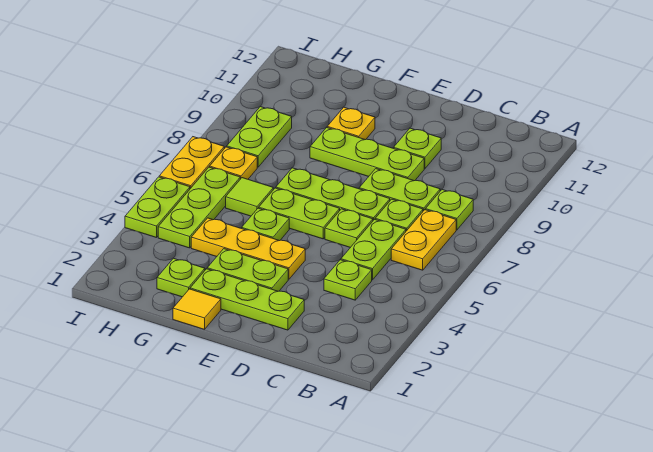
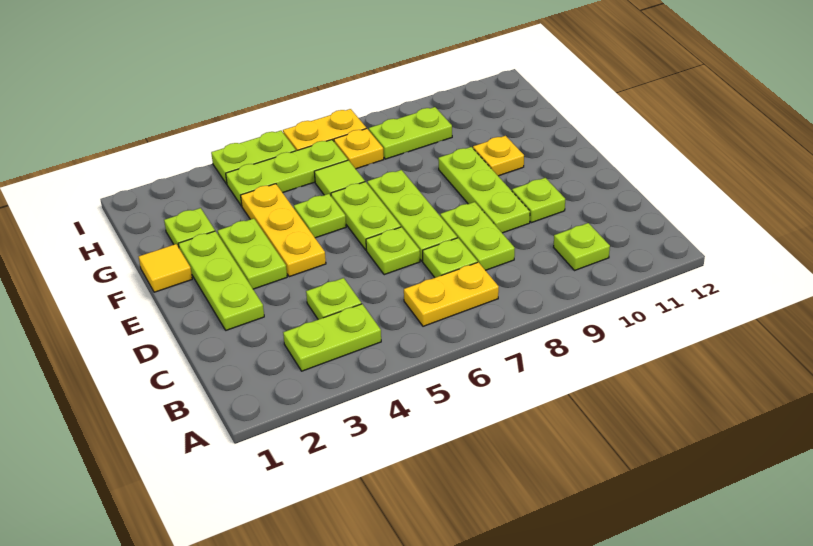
lime plate B8 level 1 -> lime plate B10 level 1
lime plate C5:C6 level 1 -> lime plate B3:B4 level 1

